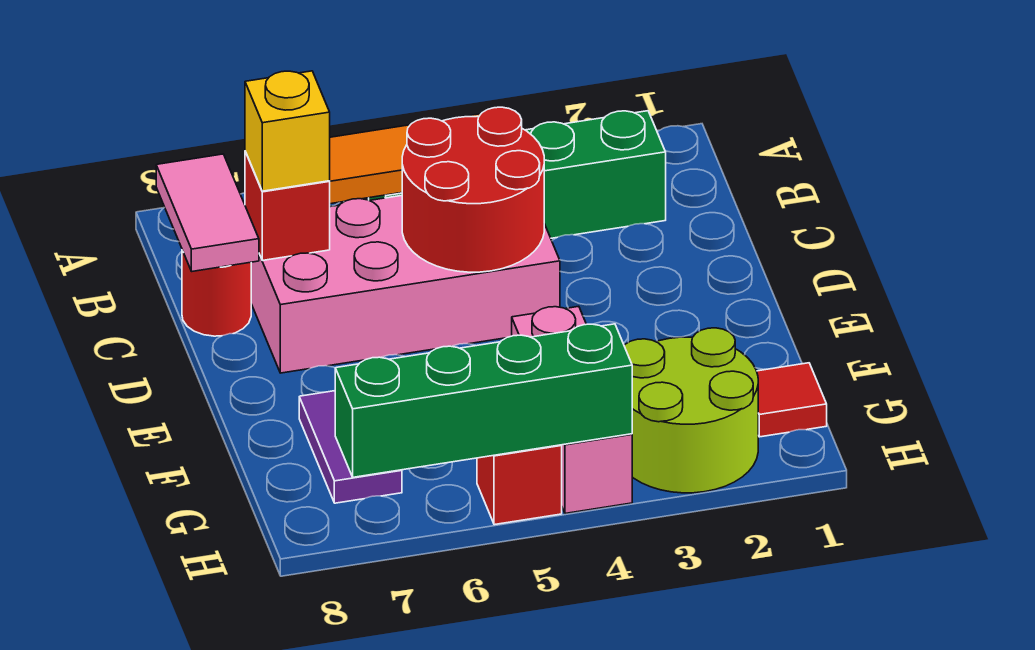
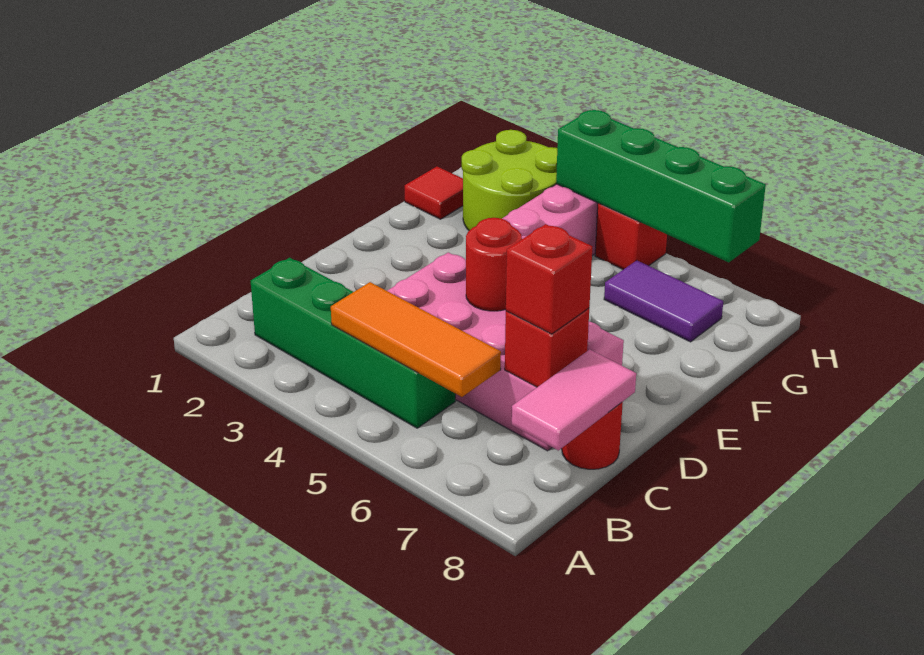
red round brick C4:D5 level 2 -> red round brick D5 level 2
yellow brick C7 level 3 -> red brick C7 level 3
purple tile F7:G7 level 1 -> purple tile G6:G7 level 1

